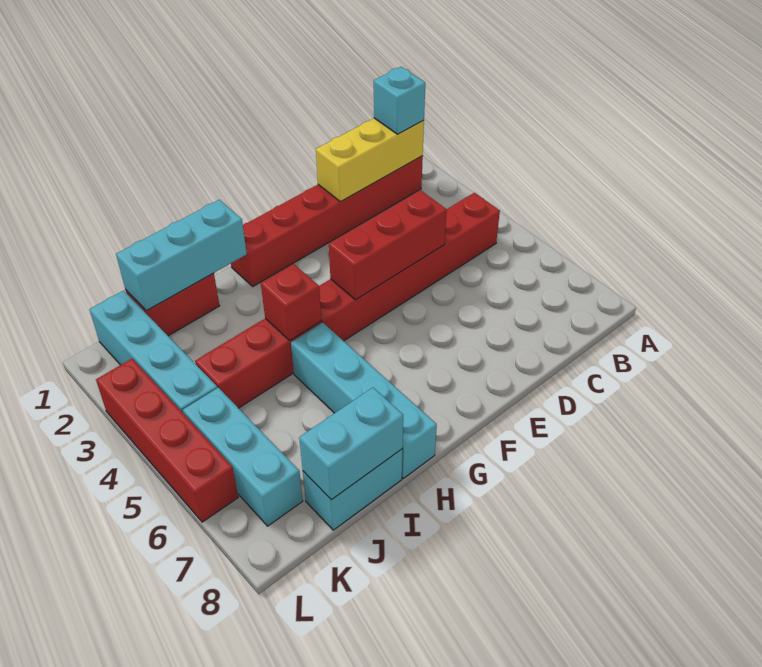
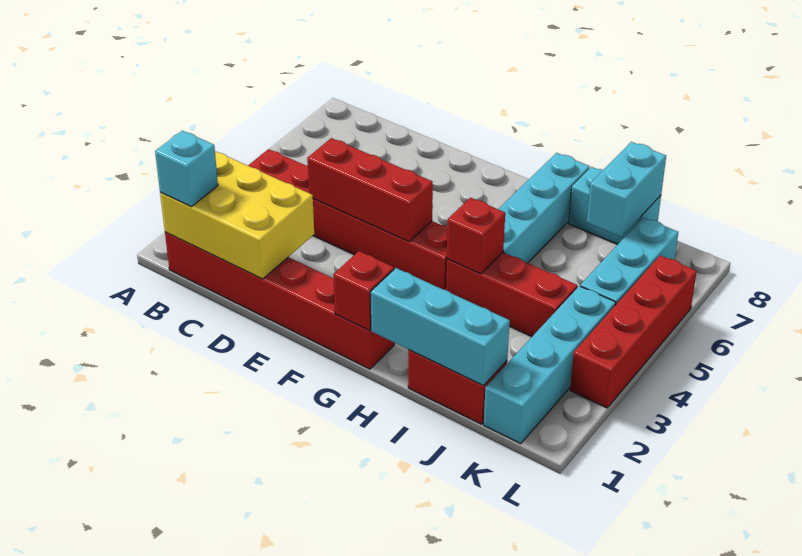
yellow brick B1:D1 level 2 -> yellow brick B1:D2 level 2
none -> red brick G1 level 2
cyan brick I8:J8 level 2 -> cyan brick J7:J8 level 2

